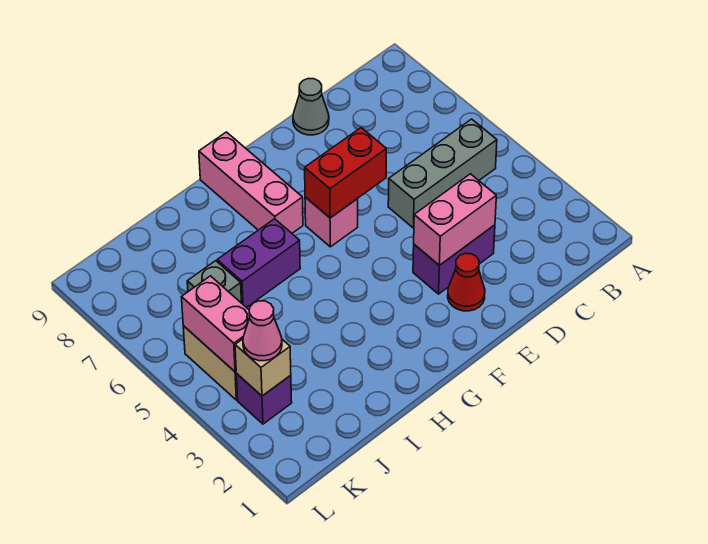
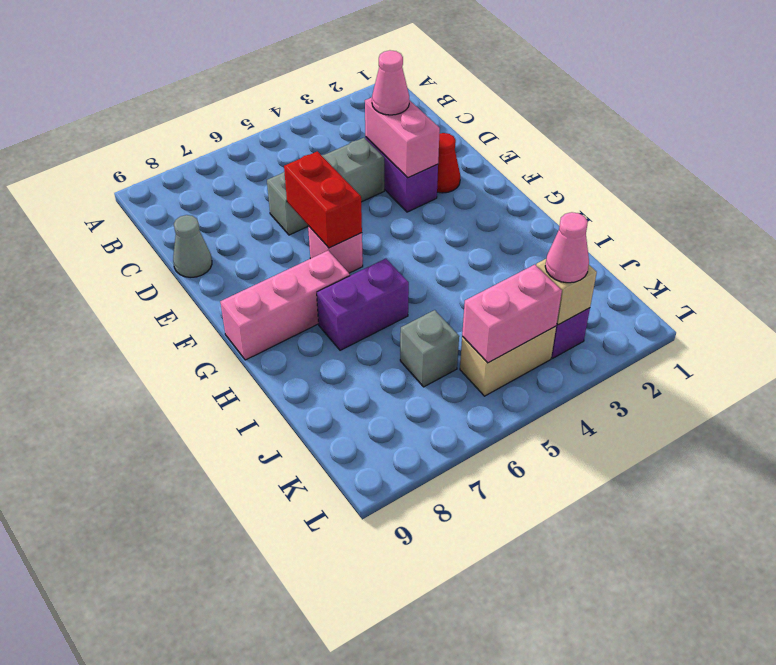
grey brick B5:D5 level 1 -> grey brick D4:D6 level 1
none -> pink cone D3 level 3
purple brick H6:I6 level 1 -> purple brick H6:H7 level 1

